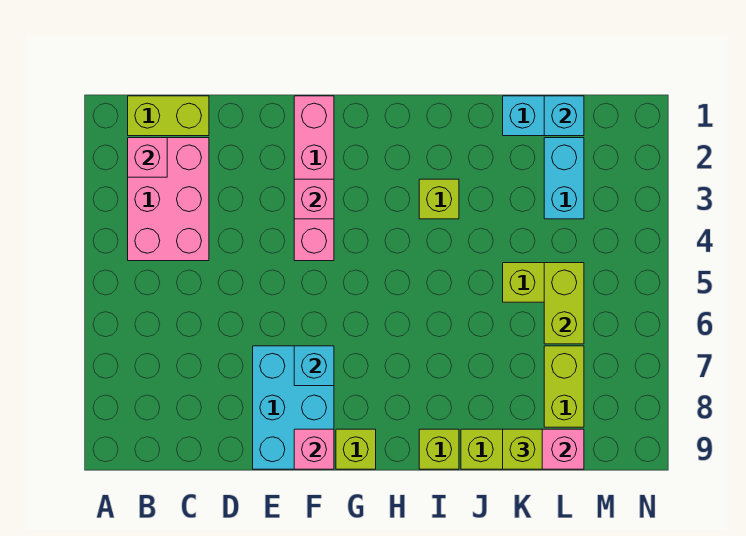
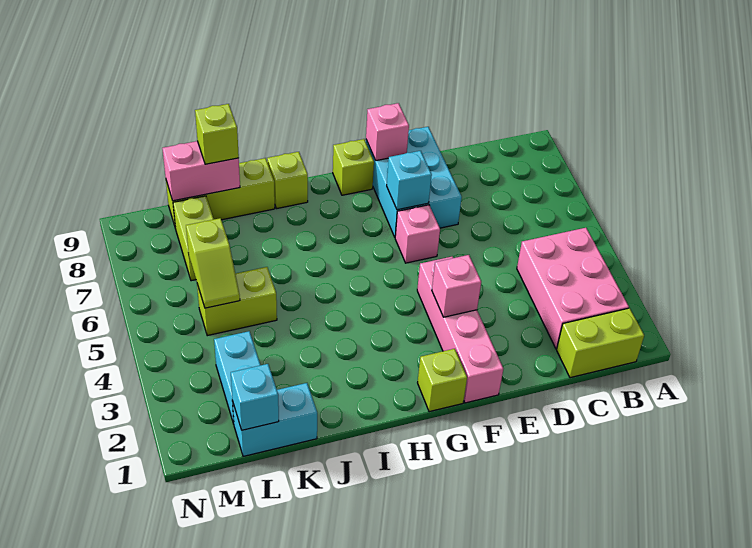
pink brick B2 level 2 -> pink brick F6 level 1
lime brick I3 level 1 -> lime brick G1 level 1
lime brick L5:L6 level 2 -> lime slope L5:L6 level 2 top 6

